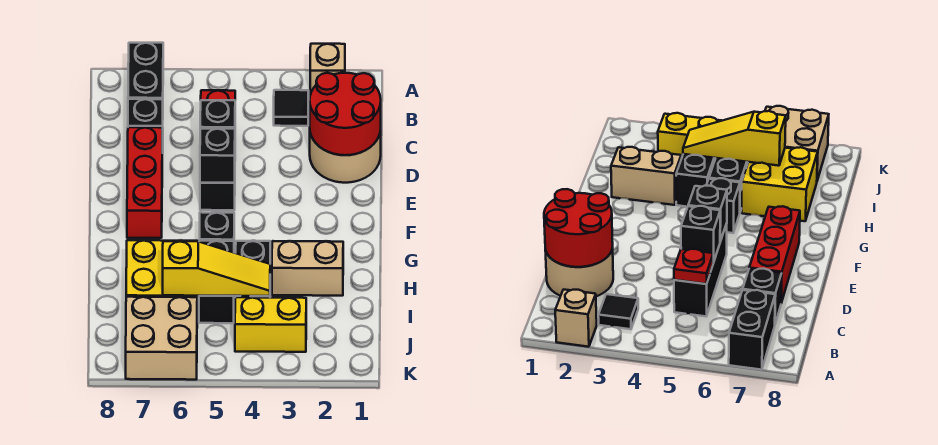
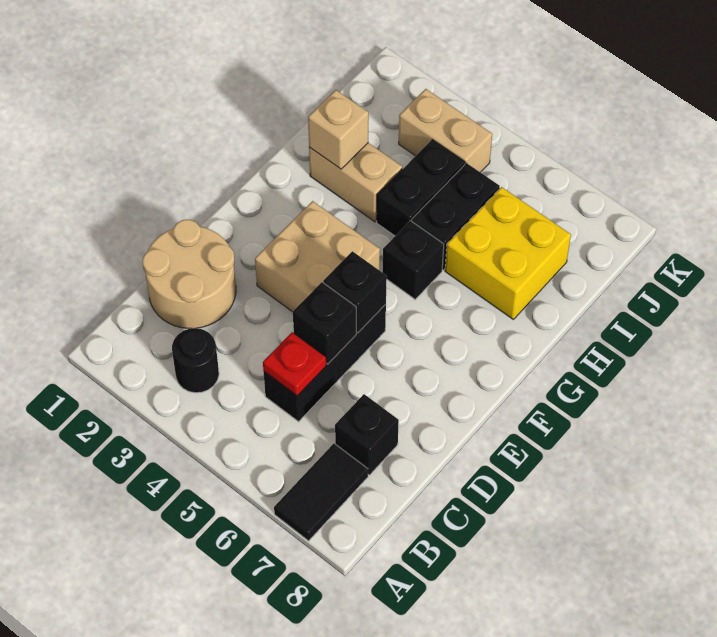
tan brick A2 level 1 -> tan brick H2 level 2
black brick A7:B7 level 1 -> black tile A7:B7 level 1
black tile B3 level 1 -> black round brick B3 level 1
red round brick C1:D2 level 2 -> none
red brick D7:F7 level 1 -> none
yellow slope I4:I6 level 2 top 6 -> none
yellow brick J3:J4 level 1 -> tan brick J3:J4 level 1
tan brick J6:K7 level 1 -> tan brick E3:F4 level 1

